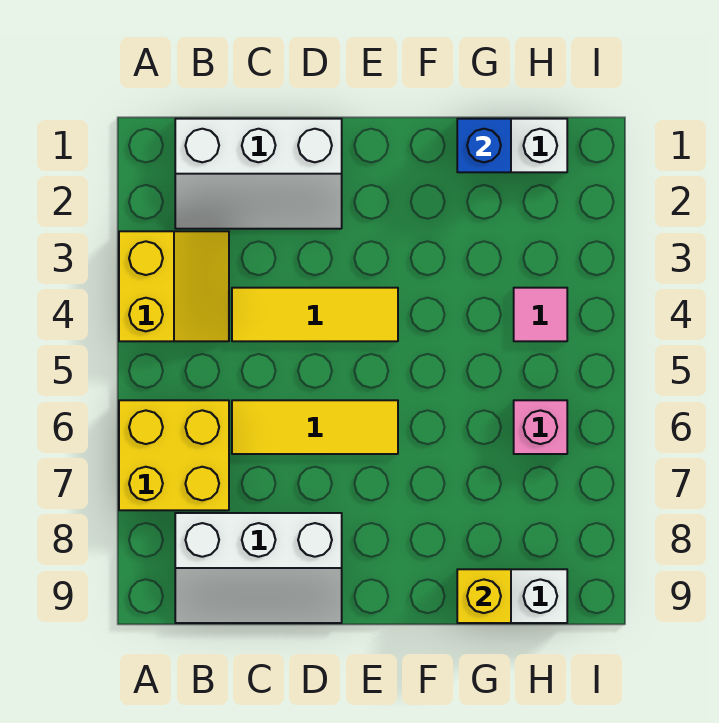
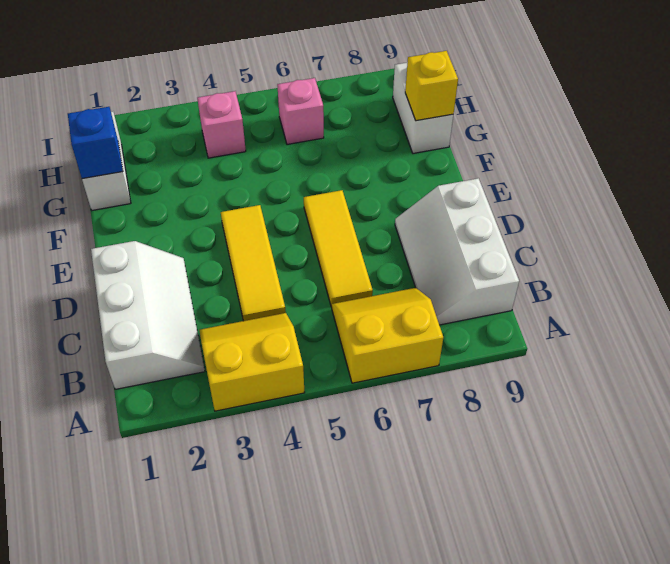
yellow brick A6:B7 level 1 -> yellow slope A6:B7 level 1 top A
white slope B8:D9 level 1 top 8 -> white slope B8:D9 level 1 top 9
pink tile H4 level 1 -> pink brick H4 level 1

